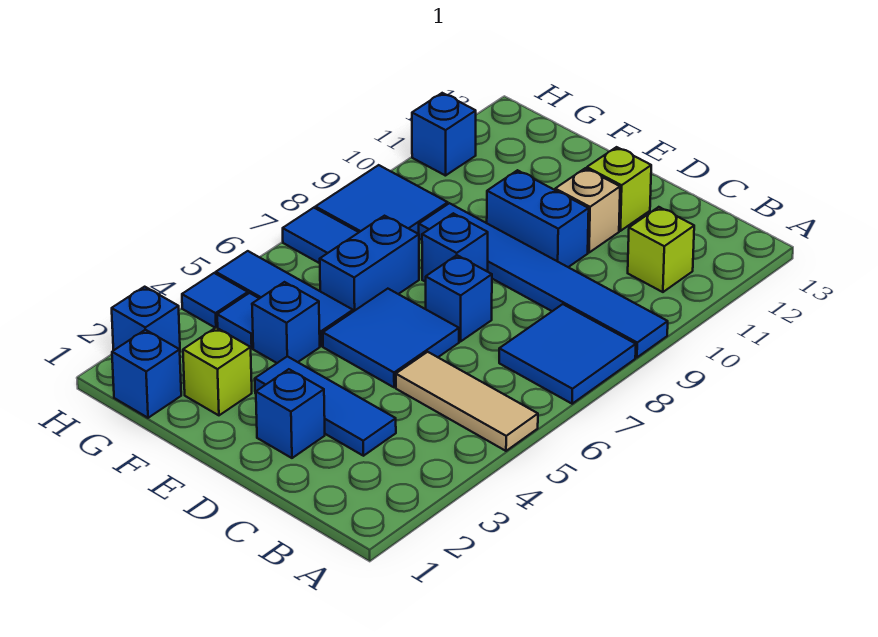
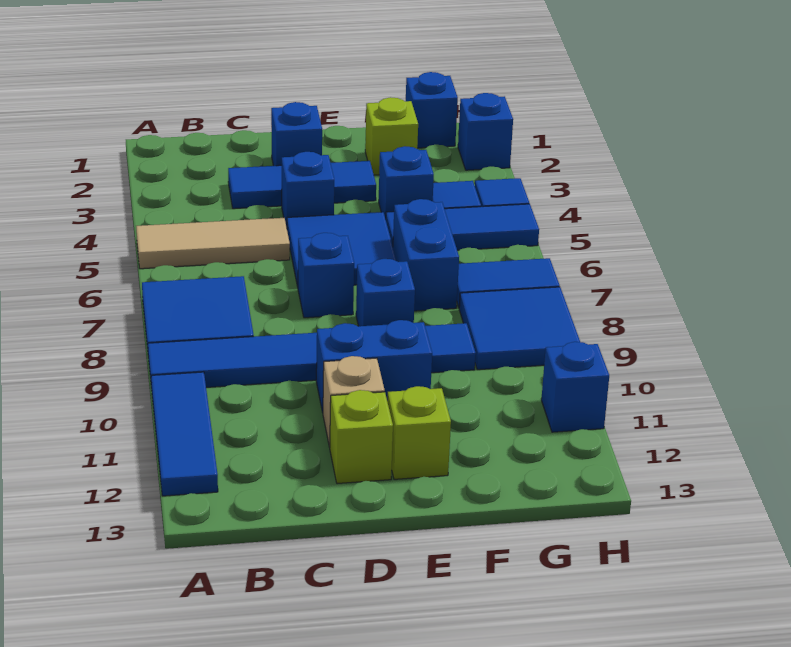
none -> blue tile A10:A12 level 1
lime brick B11 level 1 -> lime brick E12 level 1
none -> blue brick D4 level 1

